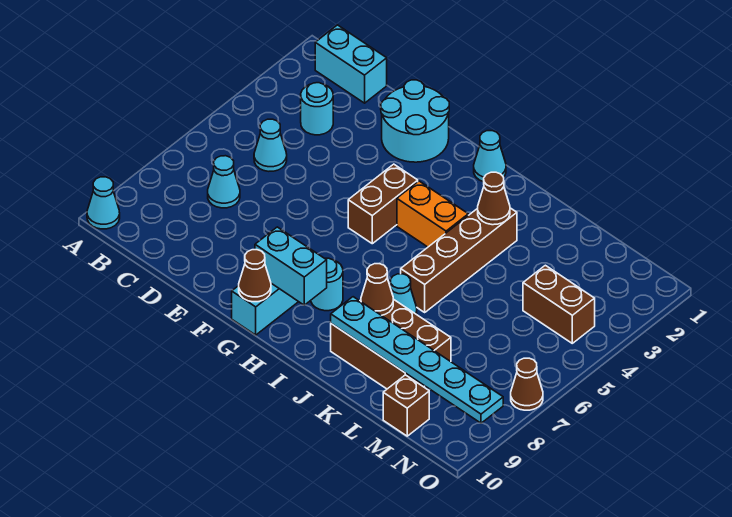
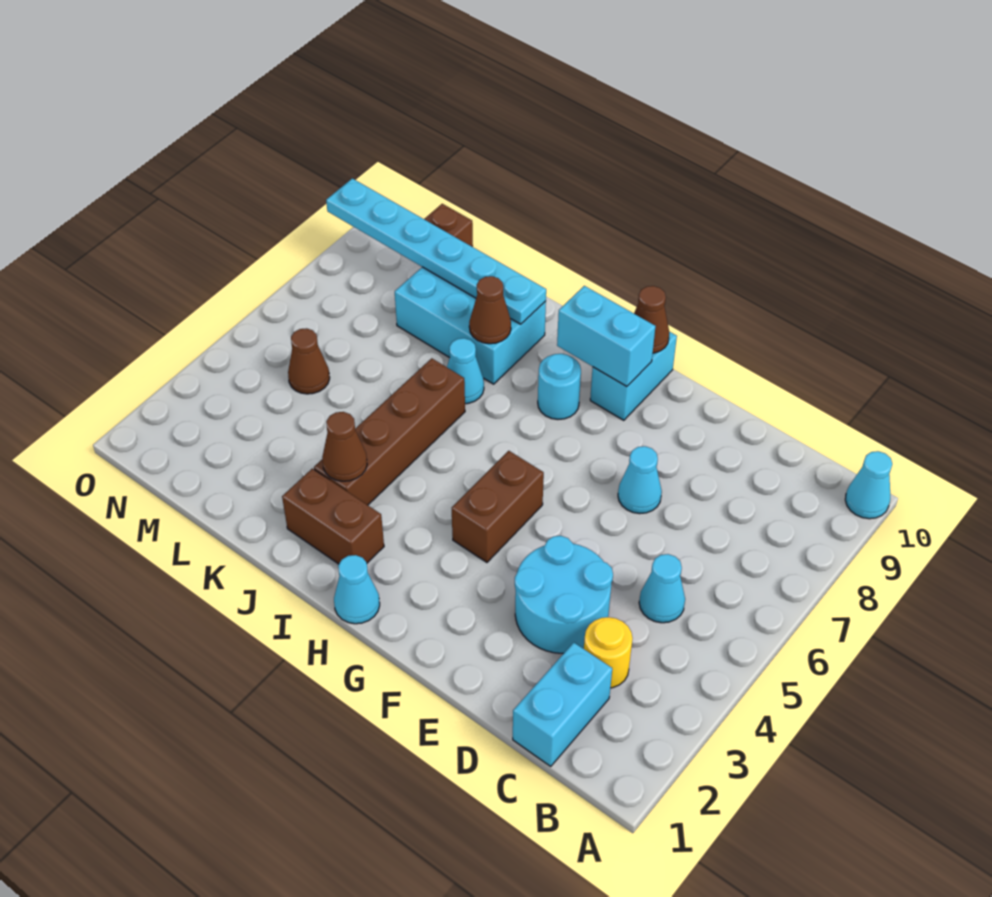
cyan brick B1:C1 level 1 -> cyan brick C1:C2 level 1
cyan round brick C3 level 1 -> yellow round brick C3 level 1
cyan cone C7 level 1 -> cyan cone E7 level 1
cyan round brick E1:F2 level 1 -> cyan round brick D3:E4 level 1
orange brick H4:I4 level 1 -> none
brown brick J8:L9 level 1 -> cyan brick J8:L9 level 1
brown brick M4:N4 level 1 -> brown brick I2:J2 level 1
brown cone O7 level 1 -> brown cone M5 level 1

